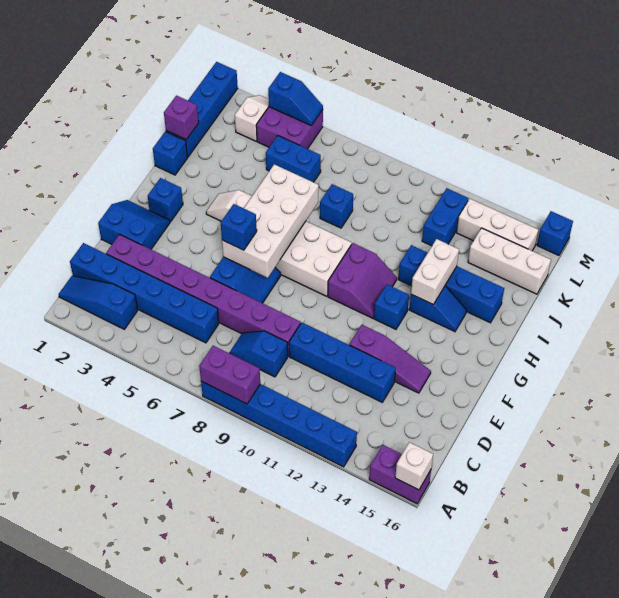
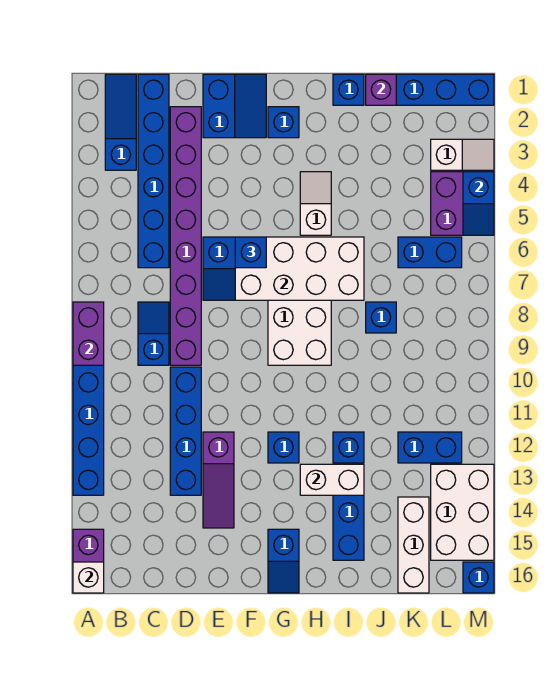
purple slope G10:H11 level 1 top 10 -> none
blue slope H13:H14 level 1 top 13 -> blue slope G15:G16 level 1 top 15
blue brick K5:K6 level 1 -> blue brick K6:L6 level 1
white brick L13:L15 level 1 -> white brick L13:M15 level 1

